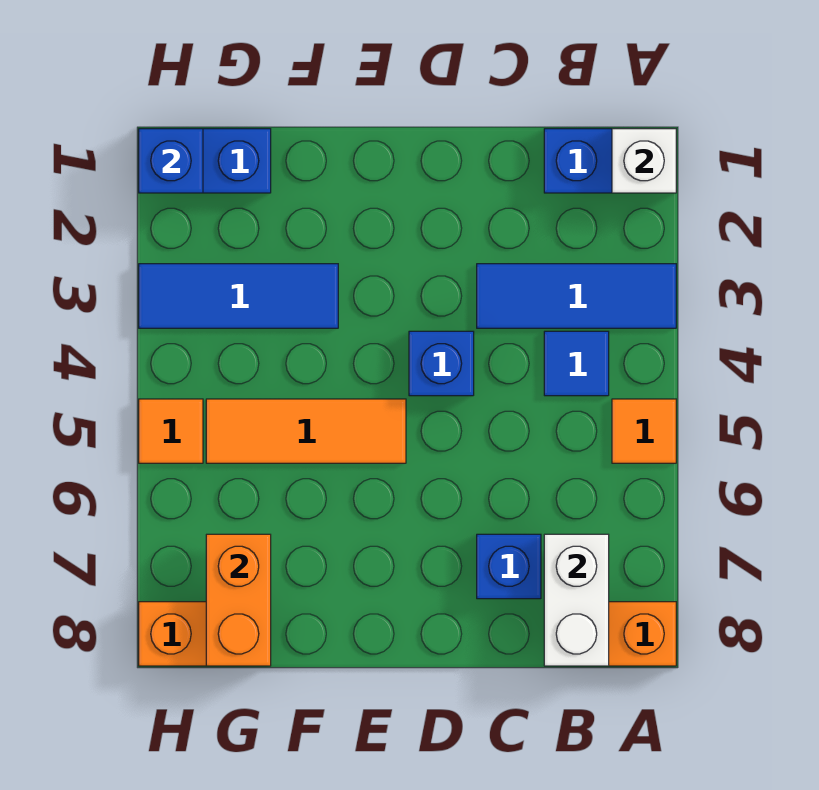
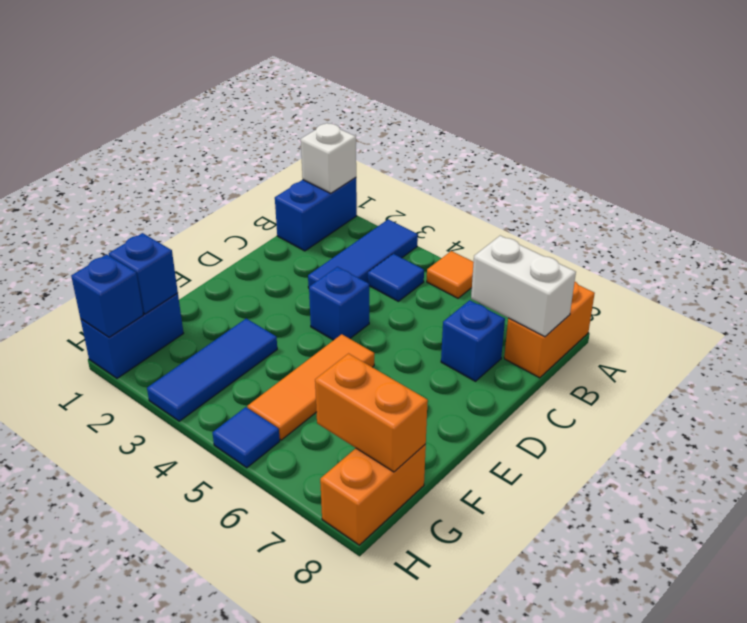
none -> blue brick G1 level 2
orange tile H5 level 1 -> blue tile H5 level 1

